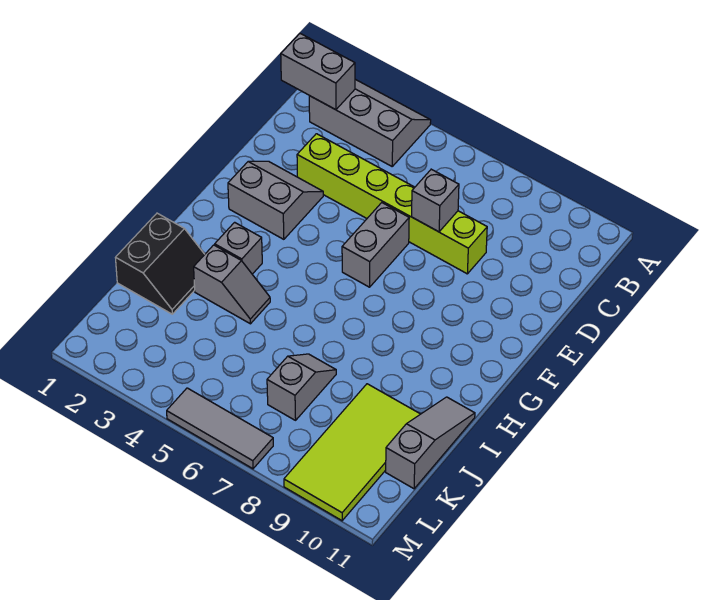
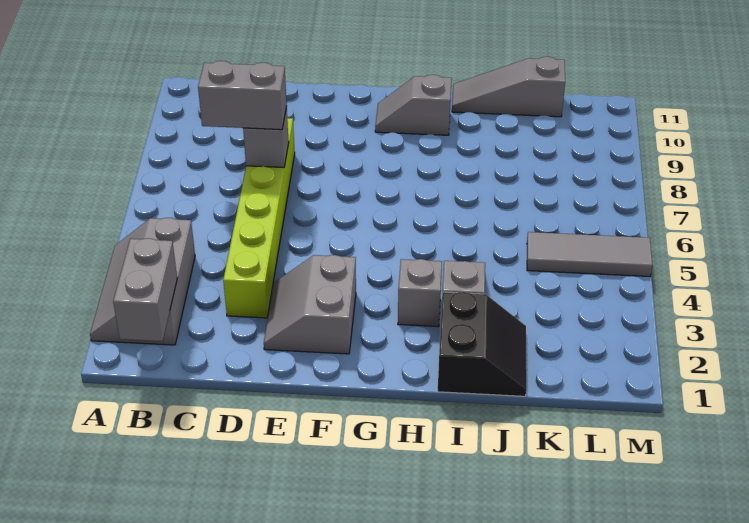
grey brick E6:F6 level 1 -> grey brick C7:D7 level 3
black slope I1:J2 level 1 top 1 -> black slope I1:J2 level 1 top I
grey slope J7:K7 level 1 top K -> grey slope G10:H10 level 1 top H
lime tile J9:M10 level 1 -> none
grey tile M5:M7 level 1 -> grey tile K5:M5 level 1

